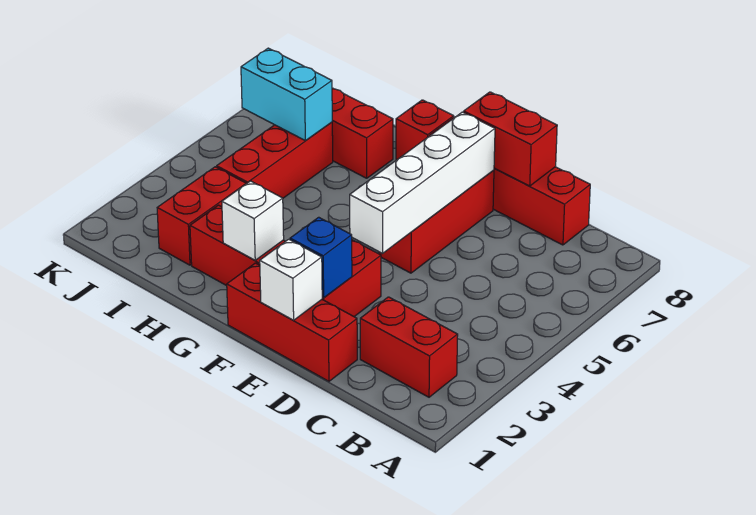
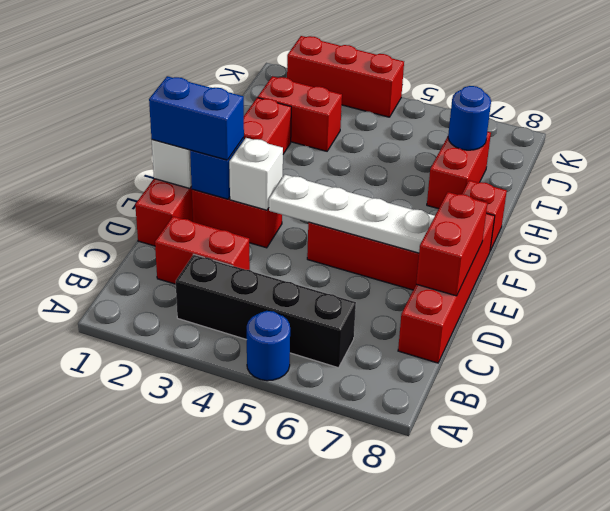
none -> blue round brick A5 level 1
red brick B2:C2 level 1 -> red brick C2:C3 level 1
none -> black brick B3:B6 level 1
none -> blue brick E1:E2 level 3
white brick E4:E7 level 2 -> white plate E4:E7 level 2
white brick G2 level 2 -> white brick E3 level 2
red brick I4:I6 level 1 -> red brick K2:K4 level 1
cyan brick I6:J6 level 2 -> none
none -> blue round brick I7 level 2

